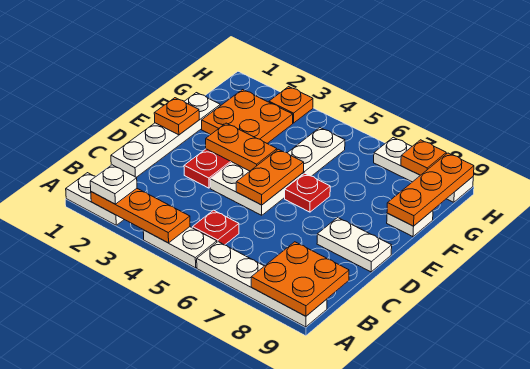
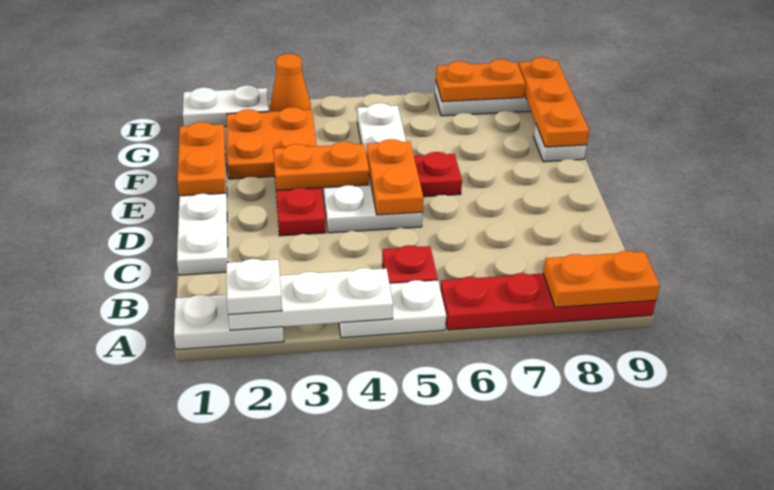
orange plate A2:A4 level 2 -> white plate A2:A4 level 2
white plate A6:A9 level 1 -> red plate A6:A9 level 1
orange plate A8:B9 level 2 -> orange plate A8:A9 level 2
white plate D8:D9 level 1 -> white plate H1:H2 level 1
orange plate E1 level 2 -> orange plate E1:F1 level 2
orange plate H3 level 1 -> orange cone H3 level 1
orange plate H8 level 2 -> orange plate H7:H8 level 2

